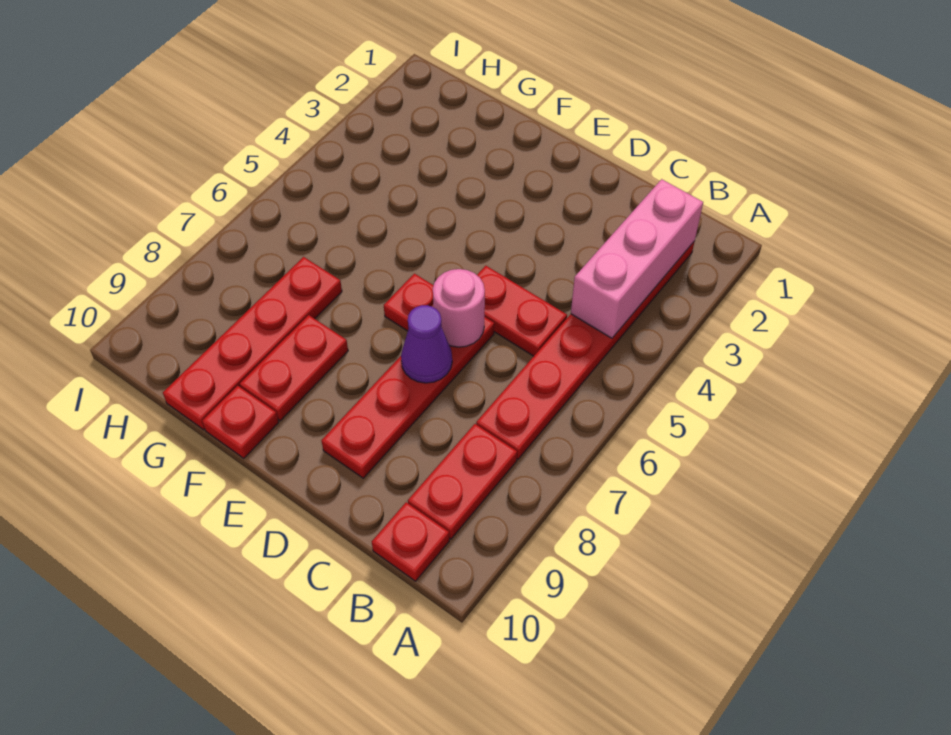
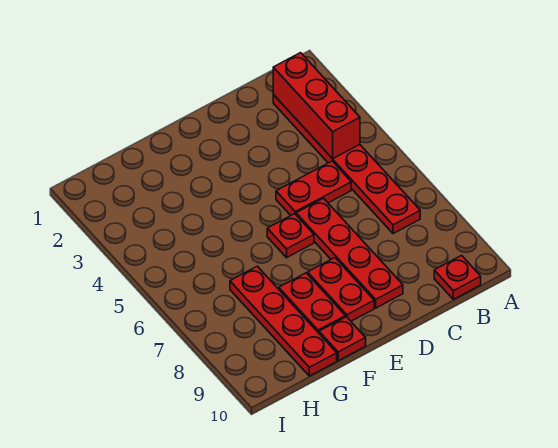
pink brick B2:B4 level 2 -> red brick B2:B4 level 2
red plate B8:B9 level 1 -> red plate E8:E9 level 1
pink round brick D6 level 2 -> none
purple cone D7 level 2 -> none

